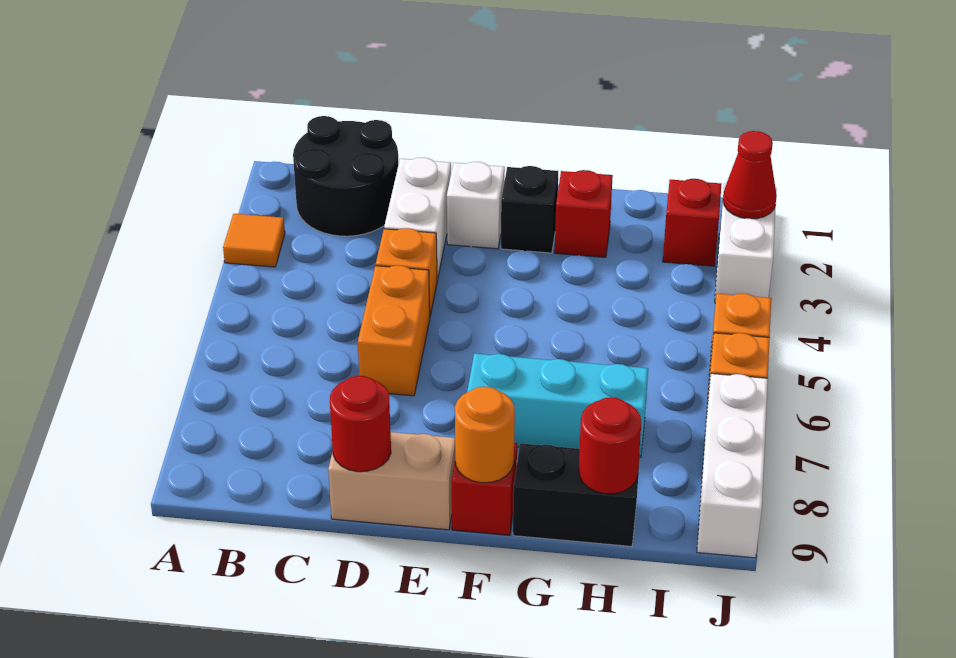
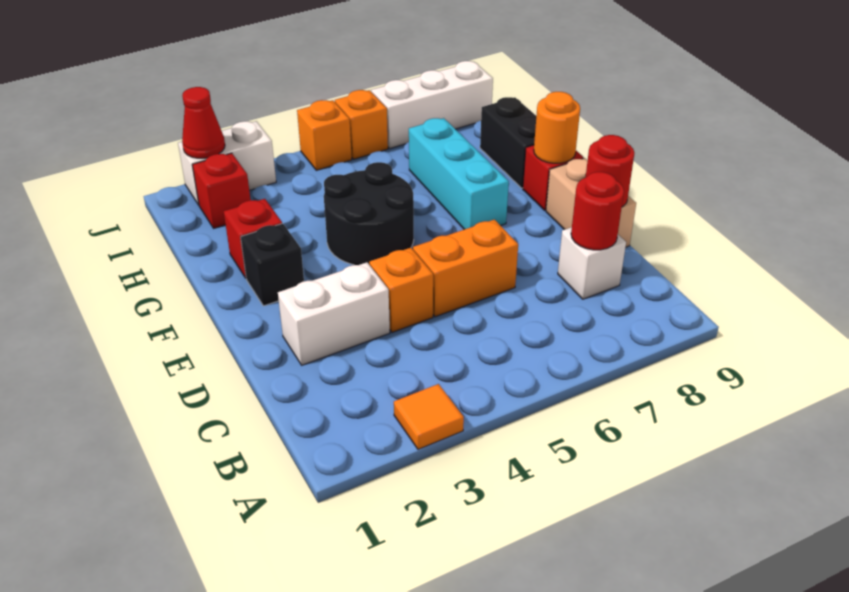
black round brick B1:C2 level 1 -> black round brick F4:G5 level 1
white brick E2 level 1 -> white brick C8 level 1
red round brick H9 level 2 -> red round brick C8 level 2

